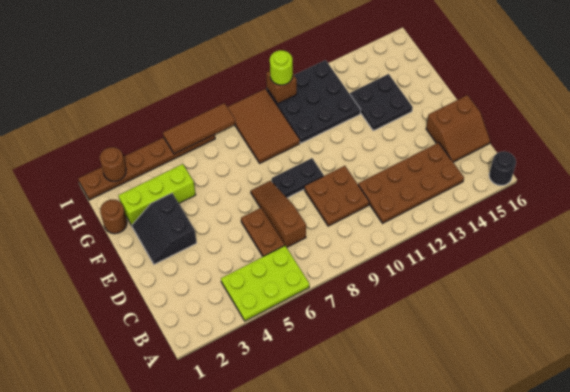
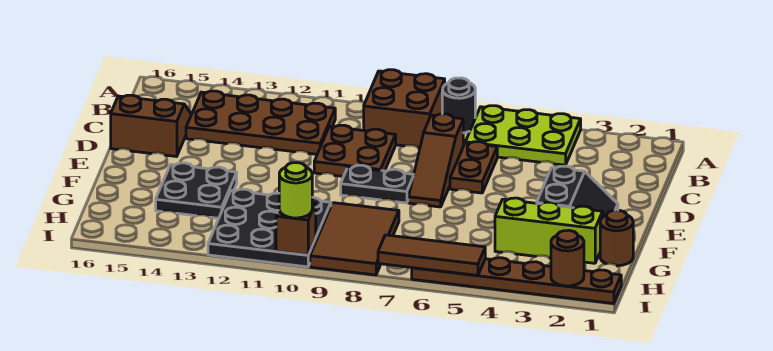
none -> brown brick A8:B9 level 1
black round brick A16 level 1 -> black round brick A7 level 1

